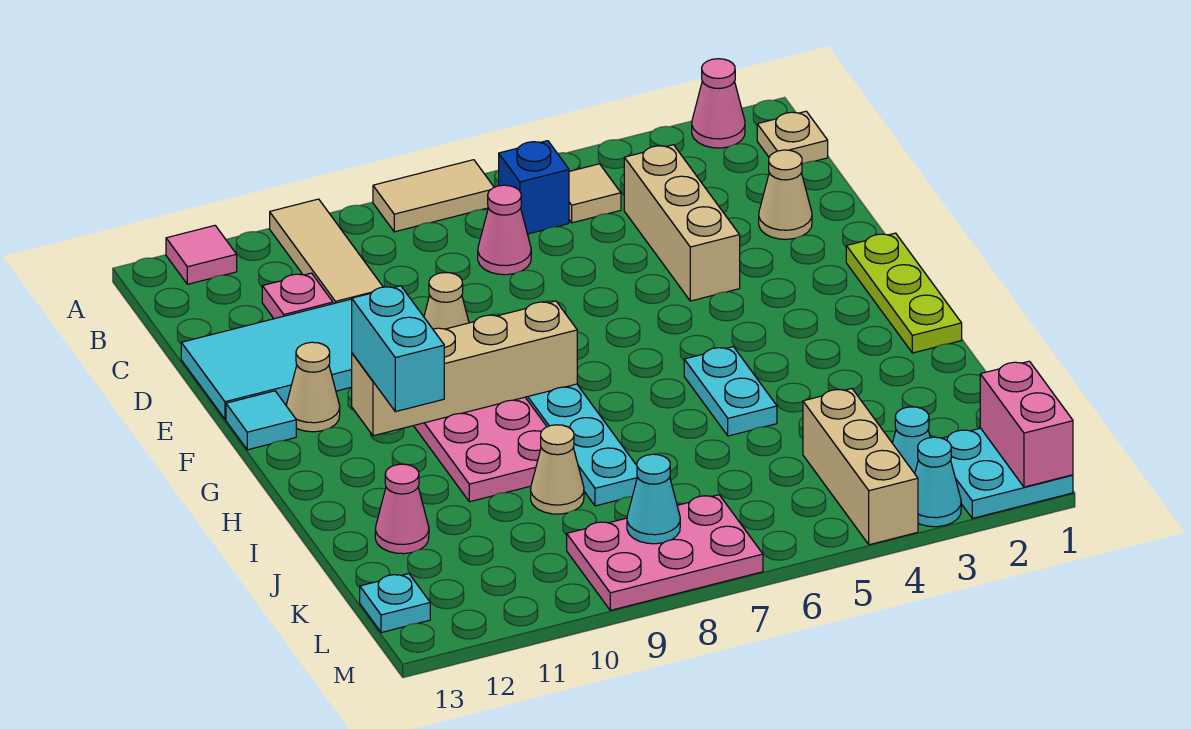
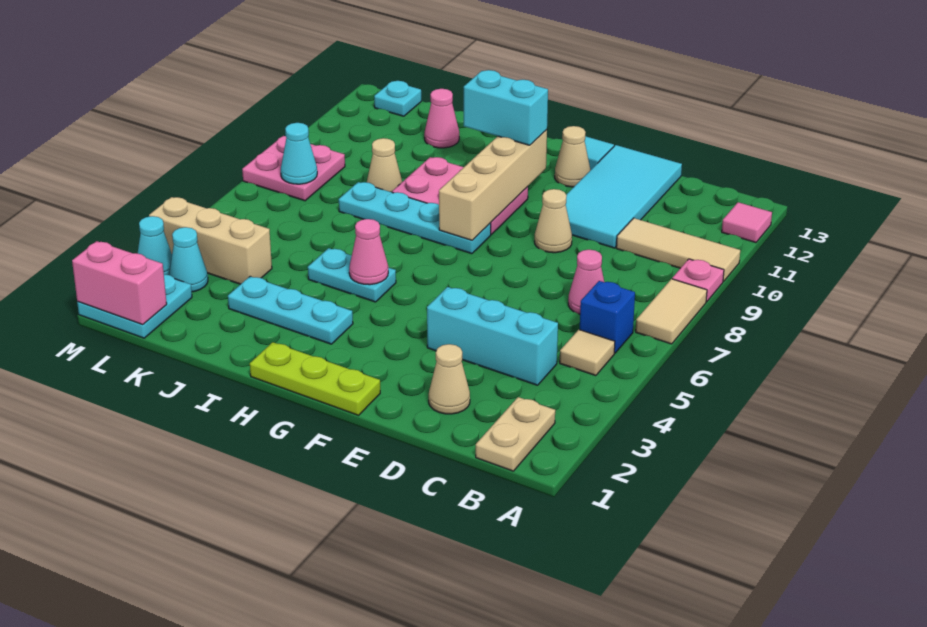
pink cone A2 level 1 -> pink cone H5 level 2
tan plate B1 level 1 -> tan plate B1:B2 level 1
tan brick C4:E4 level 1 -> cyan brick C4:E4 level 1
pink plate C11 level 1 -> pink plate A9 level 1
none -> cyan plate H3:J3 level 1
pink plate L7:M9 level 1 -> pink plate L8:M9 level 1

